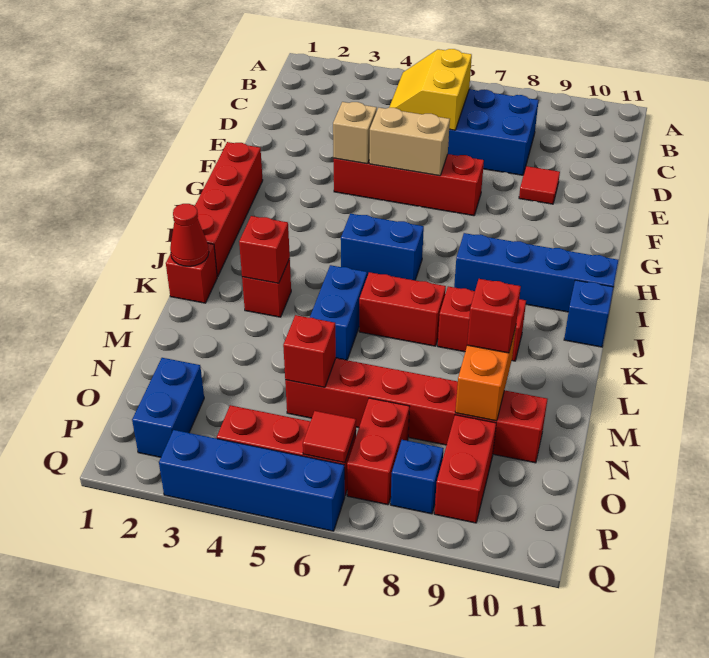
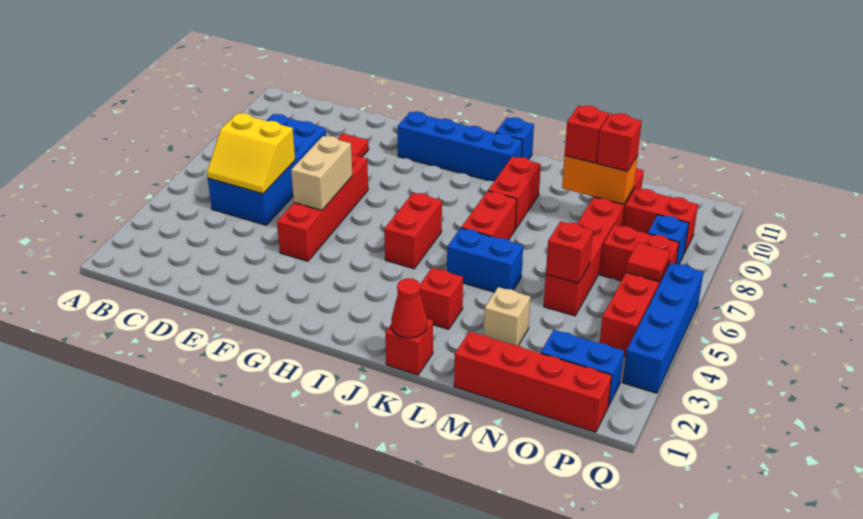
tan brick F4 level 2 -> tan brick M3 level 1
red brick G1:J1 level 1 -> red brick M1:P1 level 1
blue brick I5:I6 level 1 -> red brick I5:I6 level 1
blue brick I8:I11 level 1 -> blue brick G10:J10 level 1
red brick K3 level 2 -> red brick N9 level 3

